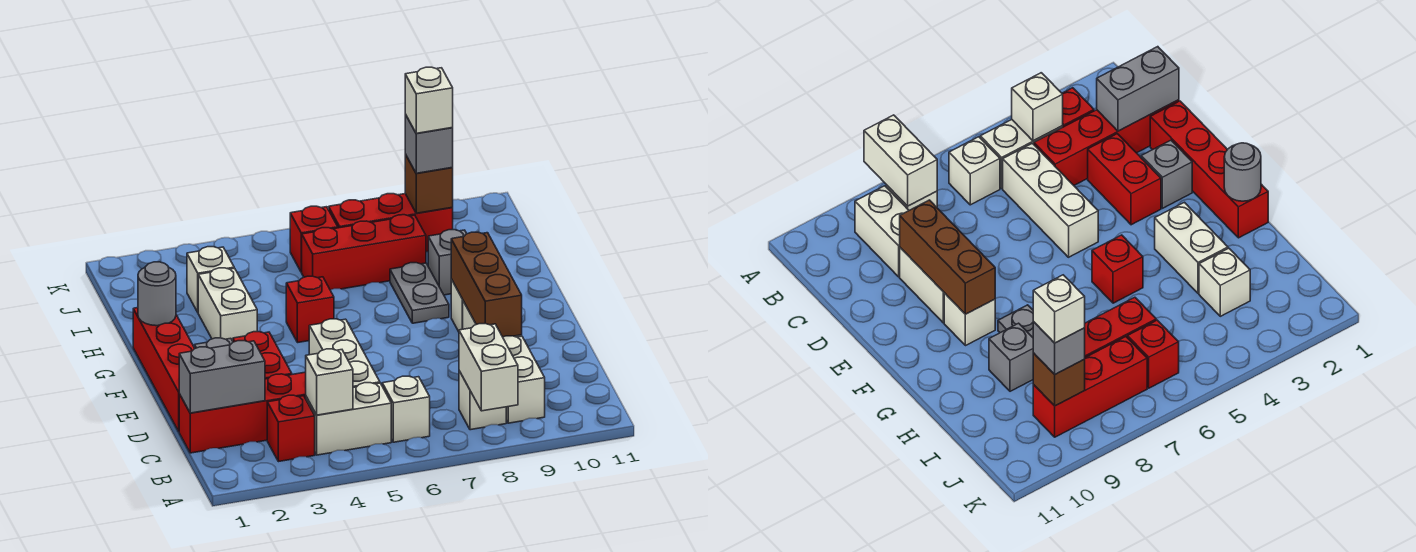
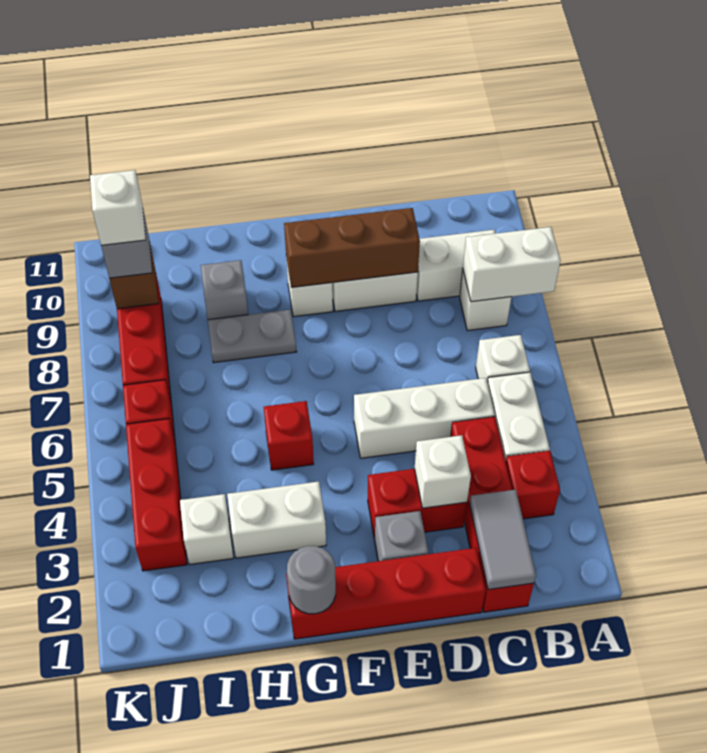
white brick B4 level 2 -> white brick D3 level 2
grey brick C1:C2 level 2 -> grey tile C1:C2 level 2
red brick I6:I8 level 1 -> red brick J3:J5 level 1

